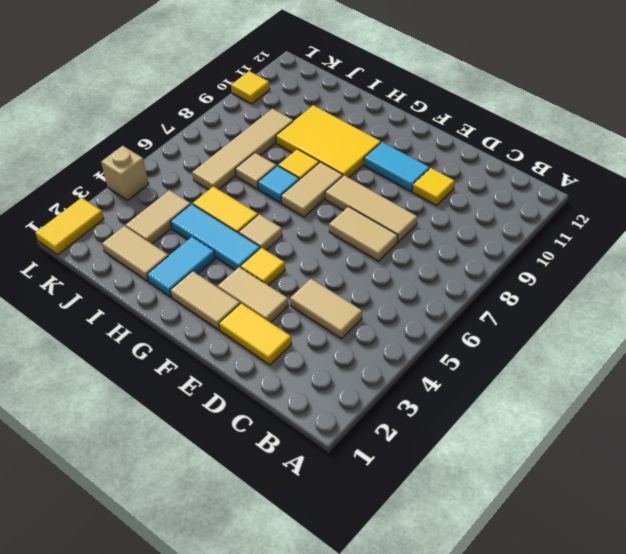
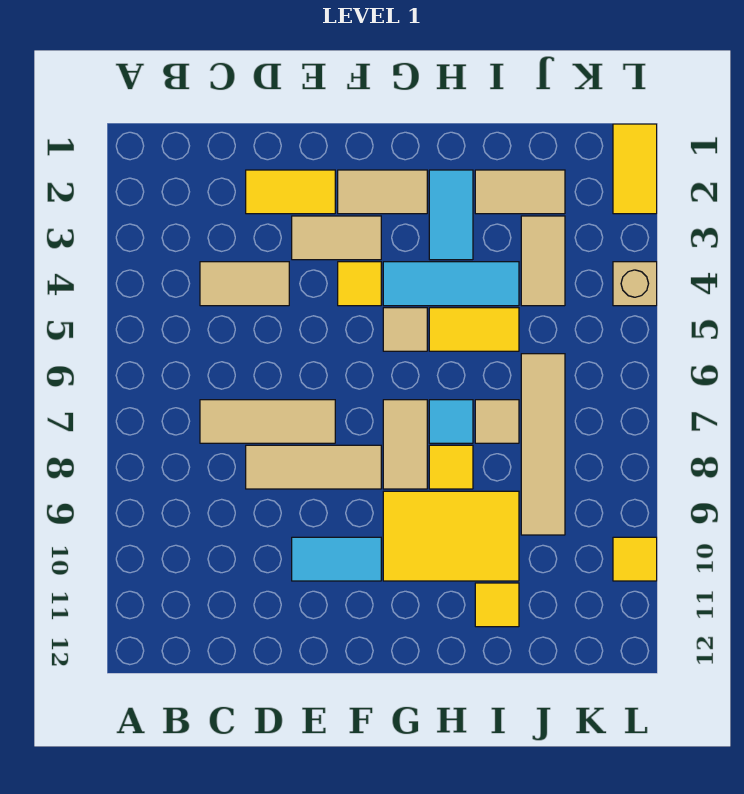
tan tile D7:E7 level 1 -> tan tile C7:E7 level 1
yellow tile D10 level 1 -> yellow tile I11 level 1

